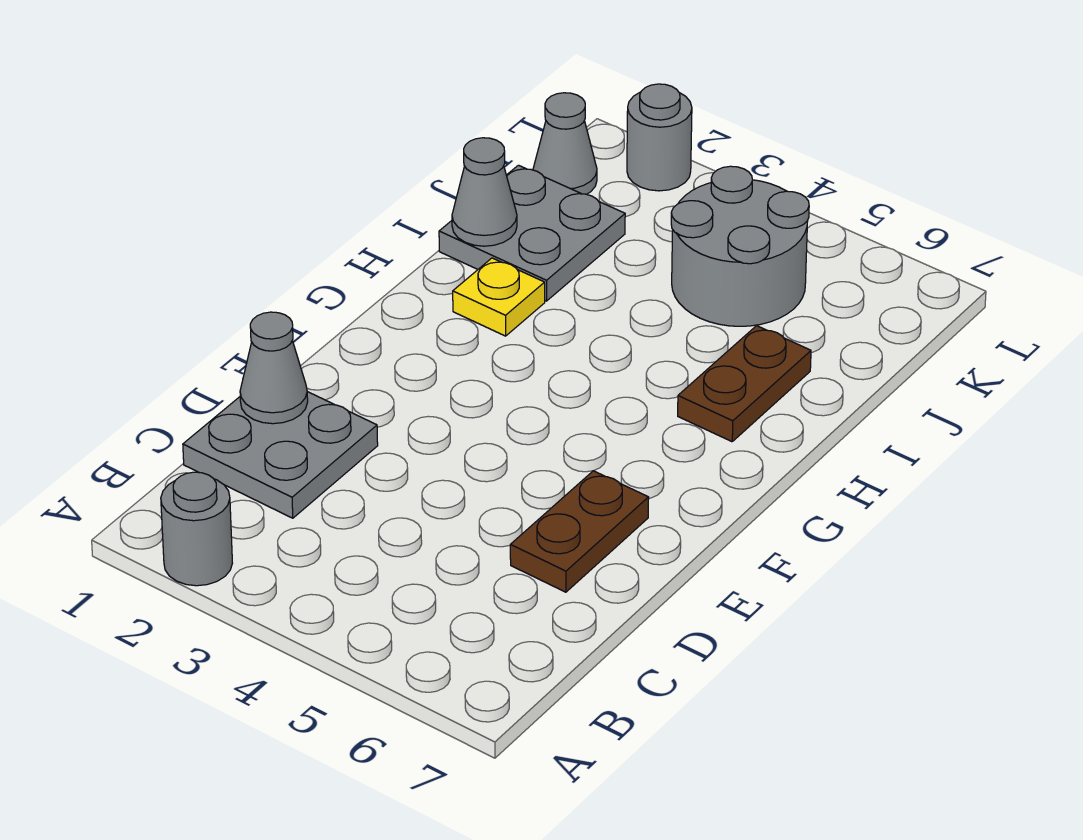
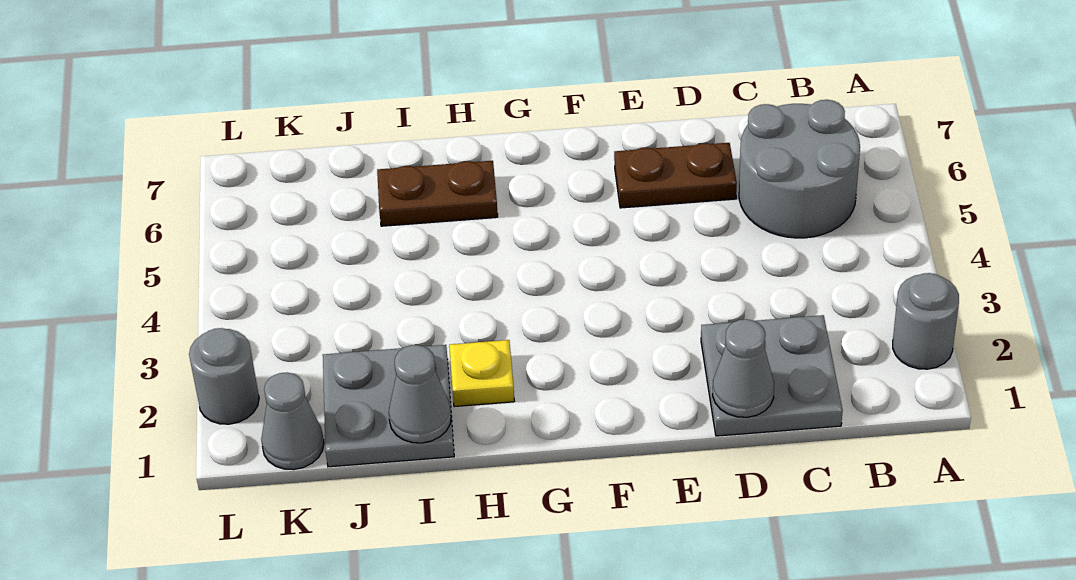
grey round brick J4:K5 level 1 -> grey round brick B5:C6 level 1

